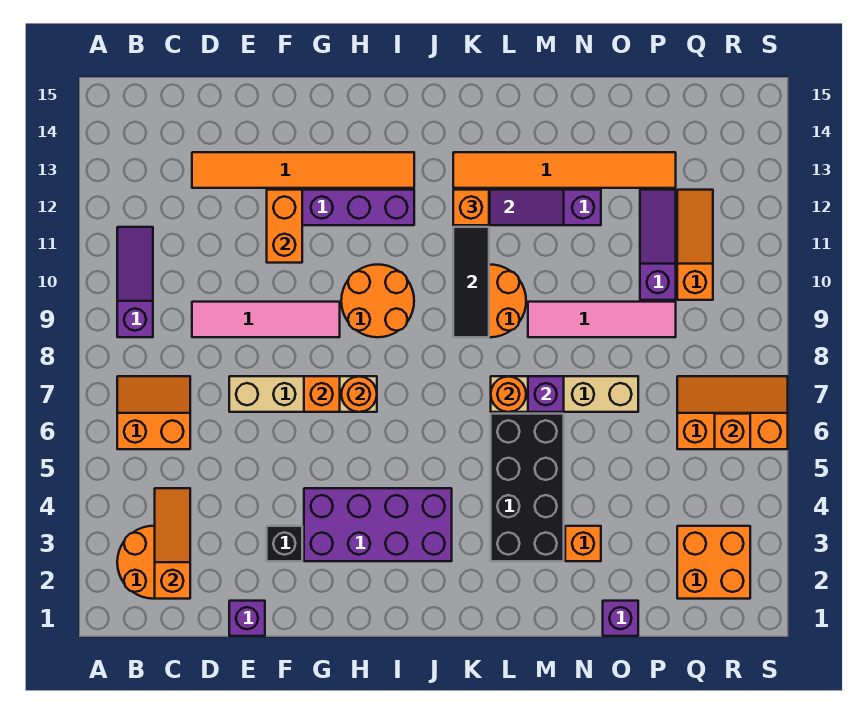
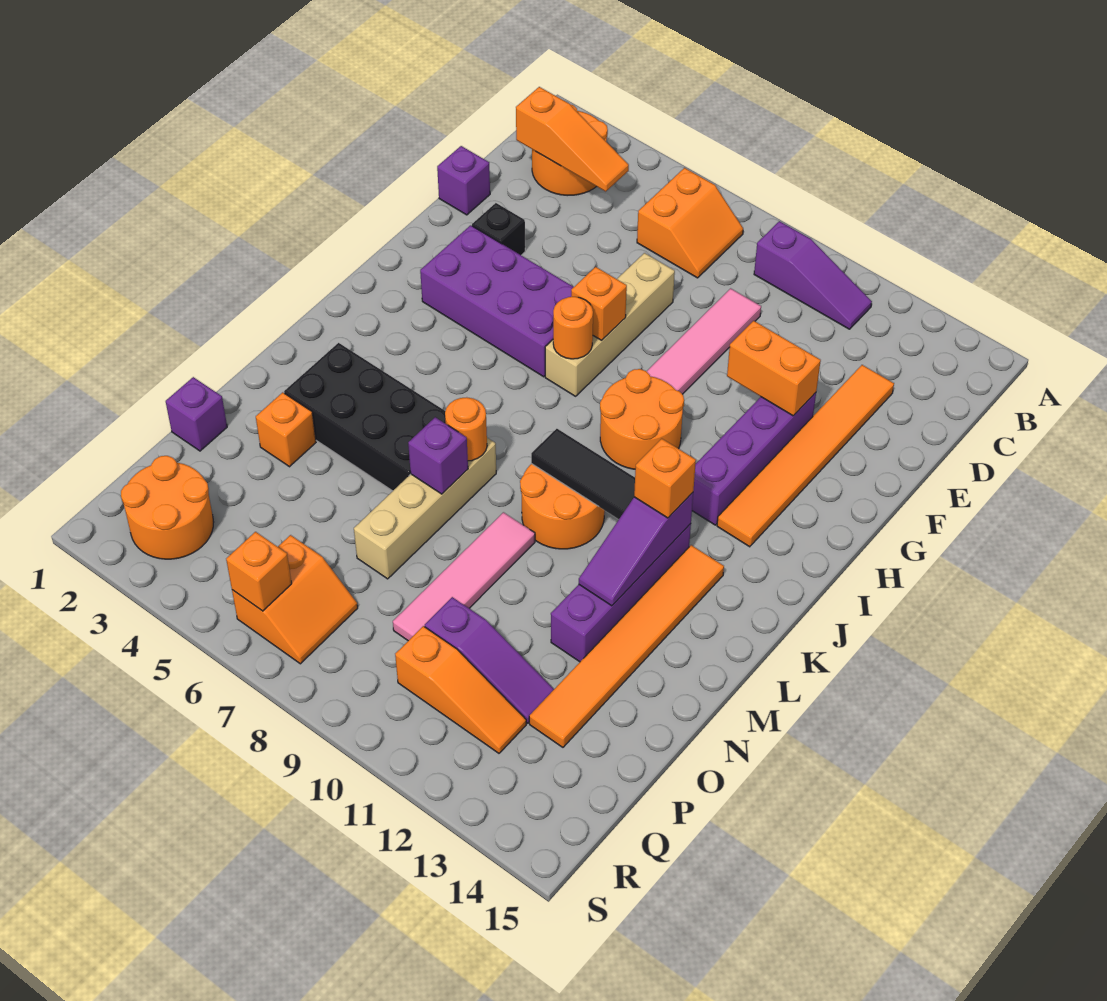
purple brick G3:J4 level 1 -> purple brick G3:H6 level 1
orange brick Q2:R3 level 1 -> orange round brick Q2:R3 level 1
orange slope Q6:S7 level 1 top 6 -> orange slope Q6:R7 level 1 top 6

